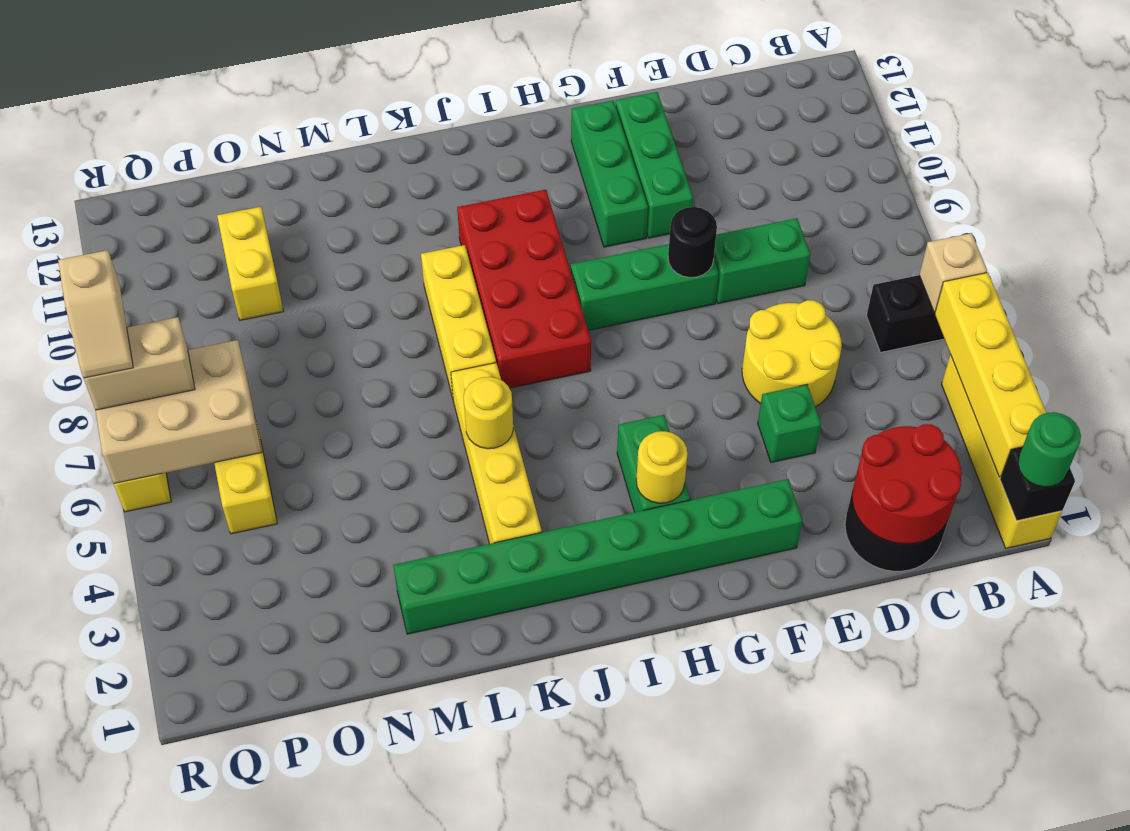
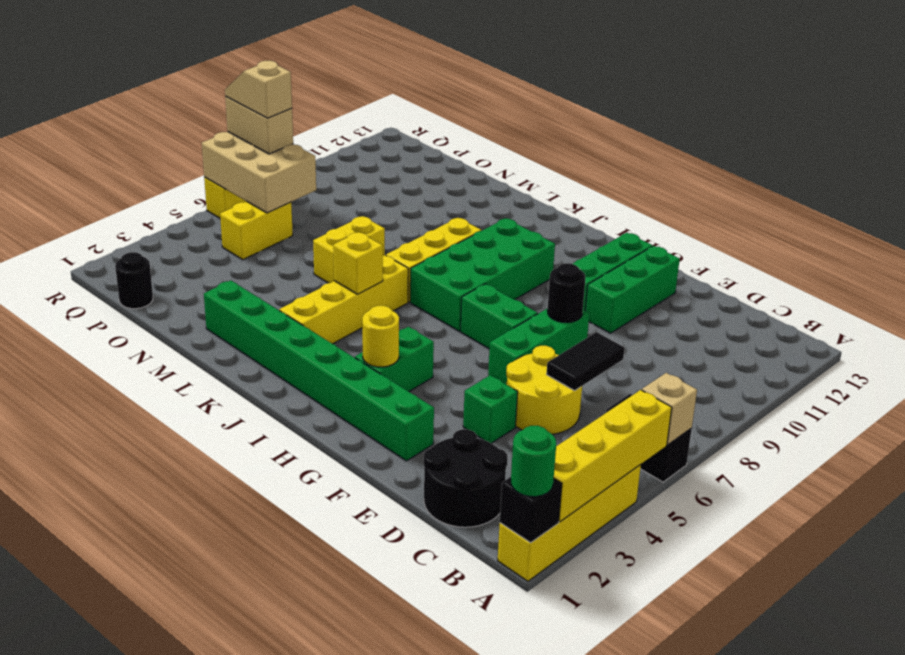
red round brick C1:D2 level 2 -> none
none -> black tile D6:D7 level 2
green brick D8:E8 level 1 -> green brick G7:H7 level 1
green brick F8:H8 level 1 -> green brick F6:F8 level 1
red brick I7:J10 level 1 -> green brick I7:J10 level 1
yellow round brick K5 level 2 -> yellow brick K5 level 2
yellow brick O10:O11 level 1 -> yellow brick M6:M7 level 1
none -> black round brick P1 level 1
tan slope R7:R8 level 4 top 8 -> tan slope Q7:R7 level 4 top Q

